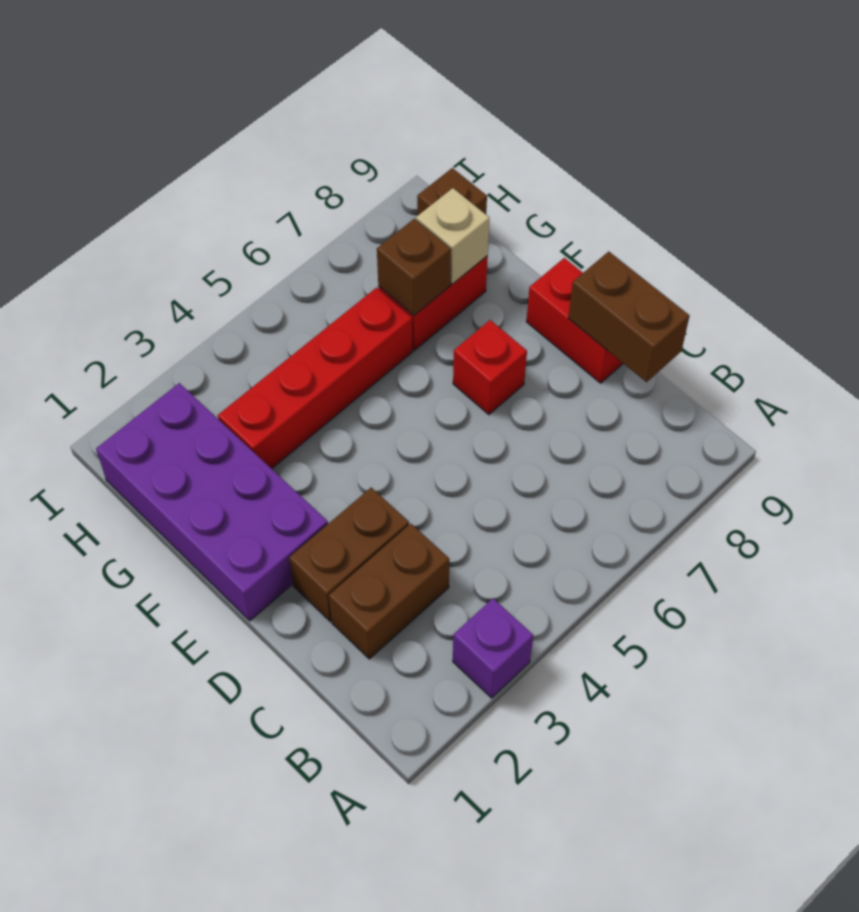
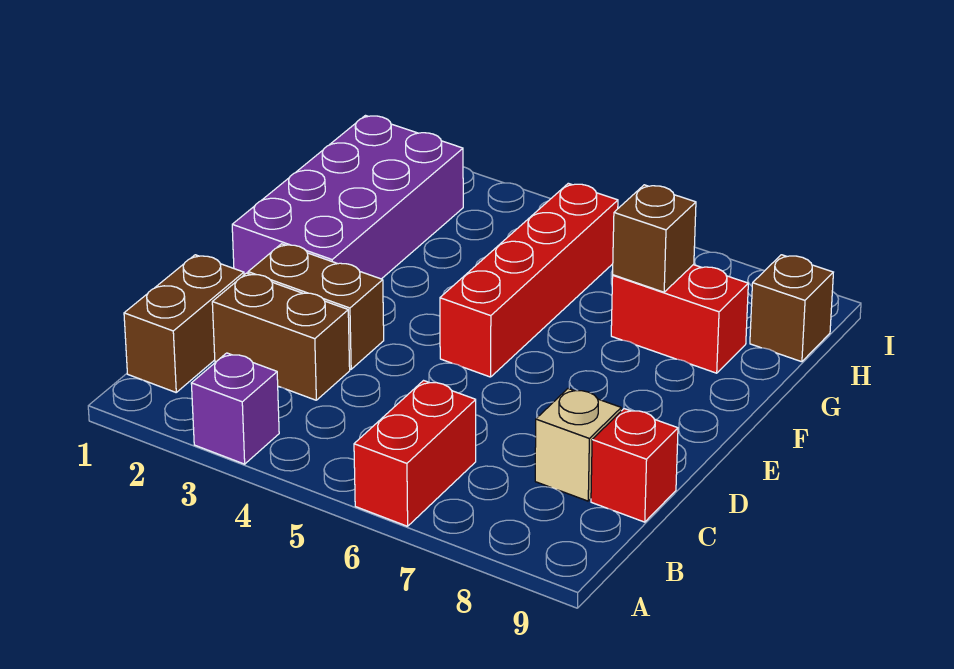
brown brick C9:D9 level 2 -> brown brick B1:C1 level 1
red brick D9:E9 level 1 -> red brick A6:B6 level 1
red brick E7 level 1 -> red brick C9 level 1
red brick G3:G6 level 1 -> red brick E5:H5 level 1
tan brick G8 level 2 -> tan brick C8 level 1

